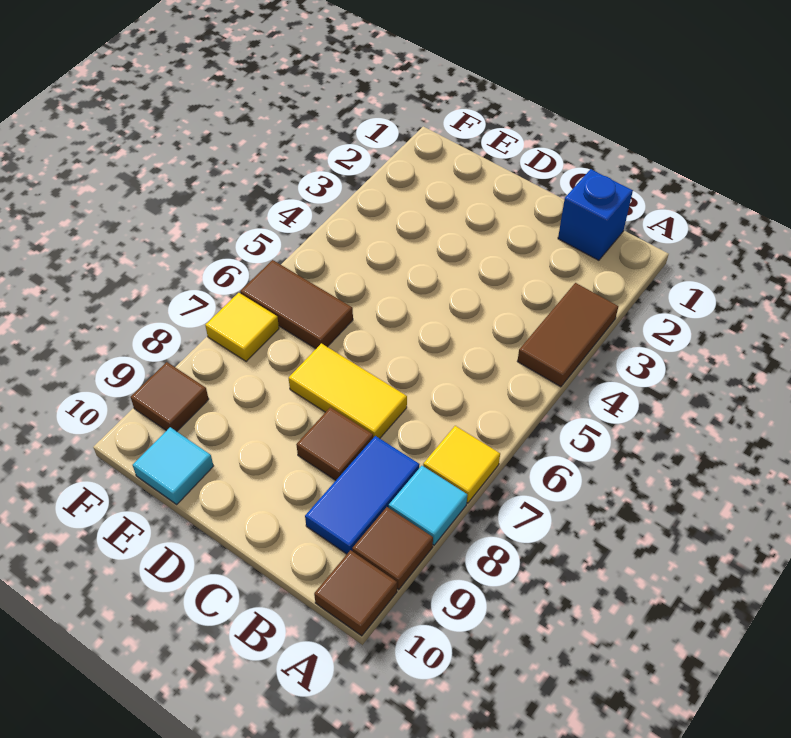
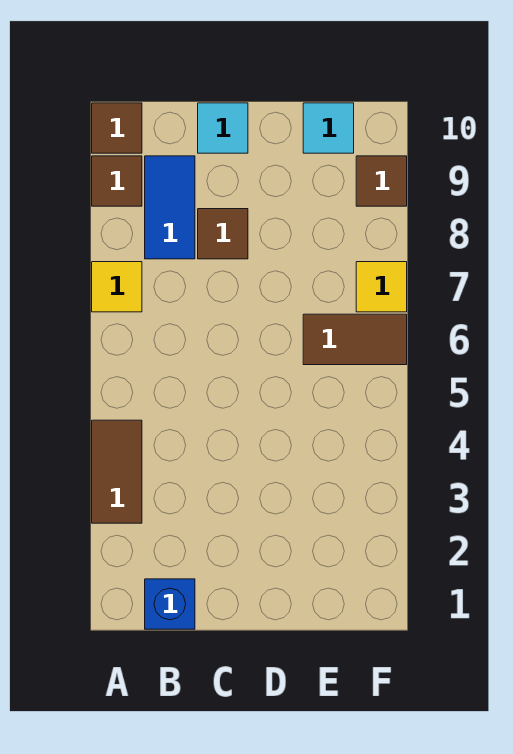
cyan tile A8 level 1 -> cyan tile C10 level 1
yellow tile C7:D7 level 1 -> none

